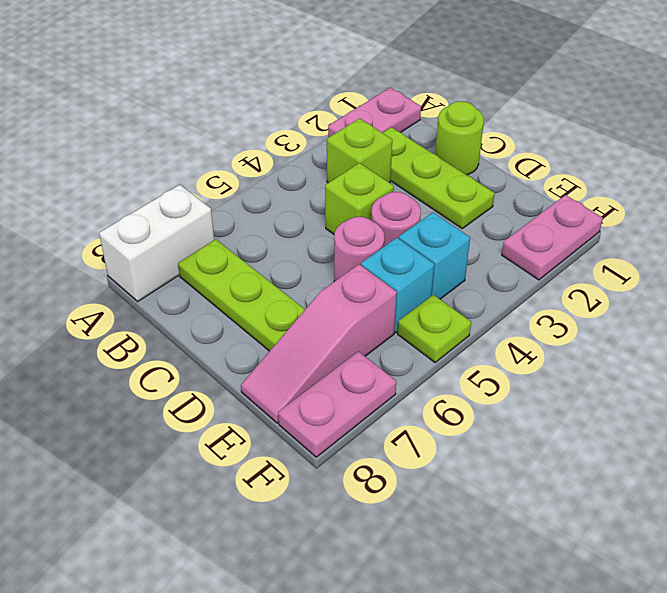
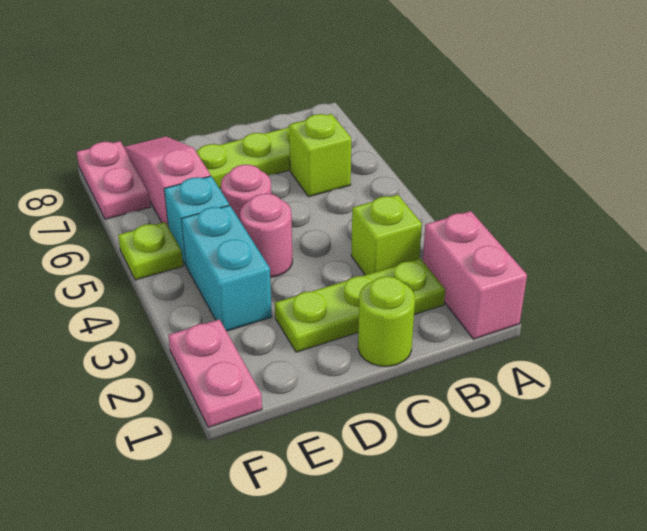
pink plate A1:A2 level 1 -> pink brick A1:A2 level 1
white brick A7:A8 level 1 -> none
lime brick C4 level 1 -> lime brick B6 level 1
cyan brick E4 level 1 -> cyan brick E3:E4 level 1

